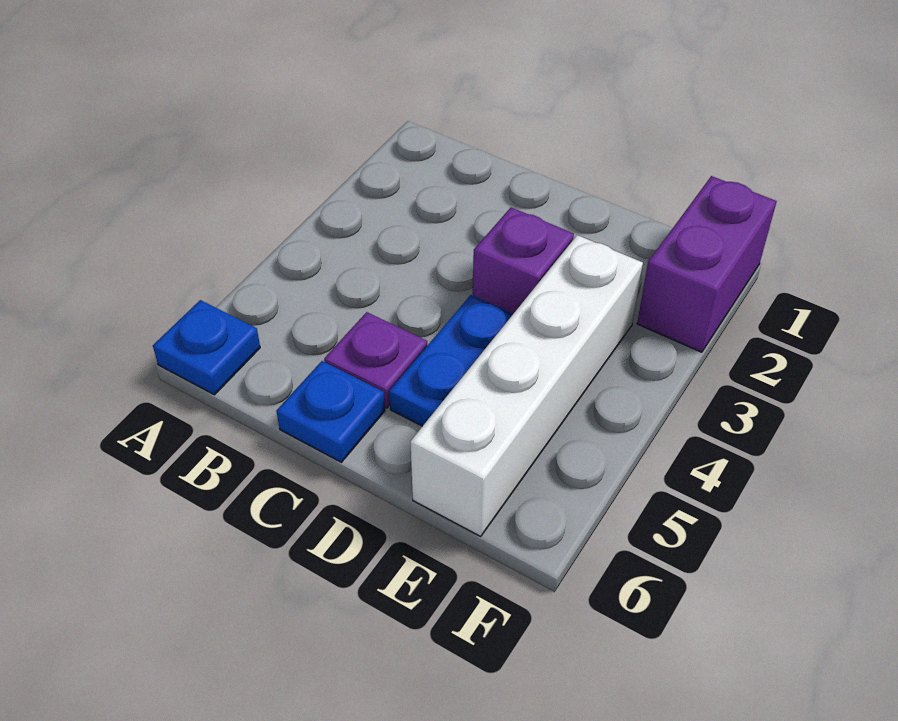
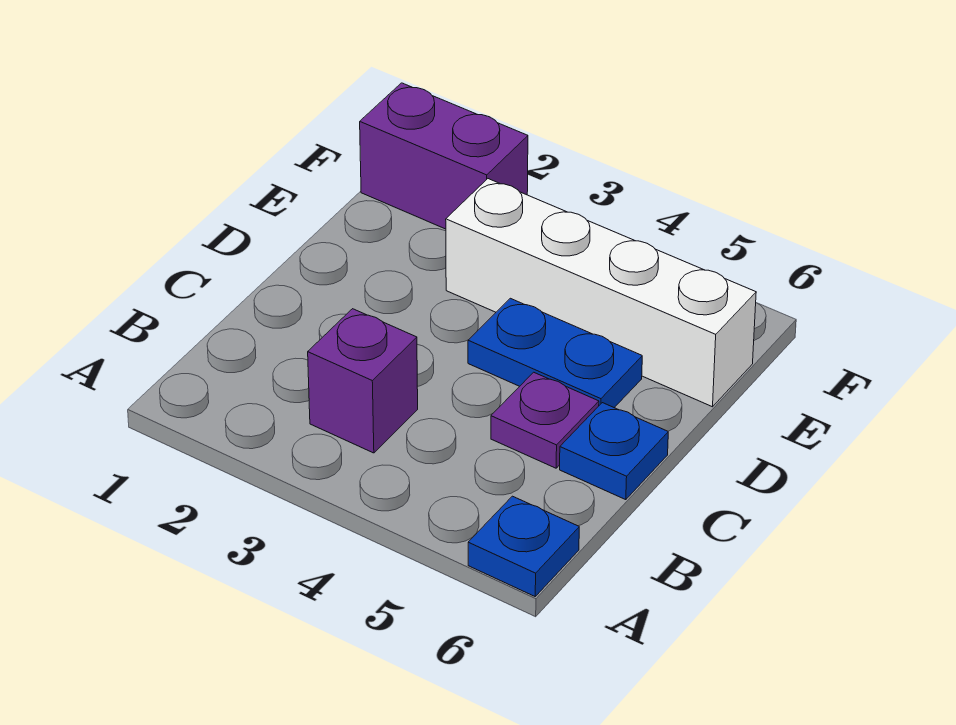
purple brick D3 level 1 -> purple brick B3 level 1

